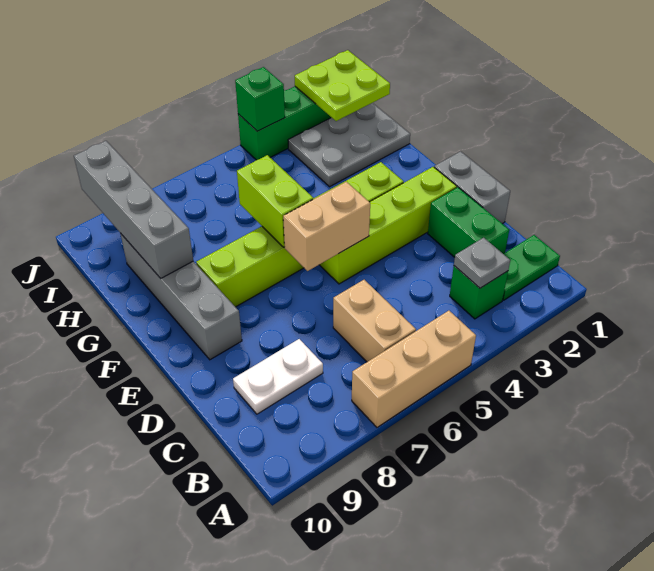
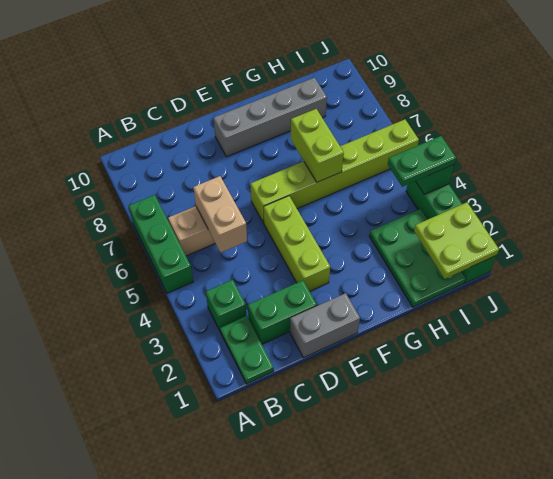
tan brick A5:A7 level 1 -> green brick A5:A7 level 1
grey plate B3 level 2 -> none
white plate C8:C9 level 1 -> none
lime brick E2:E5 level 1 -> lime brick E3:E5 level 1
tan brick E5:E6 level 2 -> tan brick C5:C6 level 2
lime brick F3:F8 level 1 -> lime brick E6:J6 level 1
lime brick F6:G6 level 2 -> lime brick G6:G7 level 2
grey brick G9:J9 level 2 -> none
grey plate H1:I3 level 1 -> green plate H1:I3 level 1
none -> green plate I4:J4 level 3

